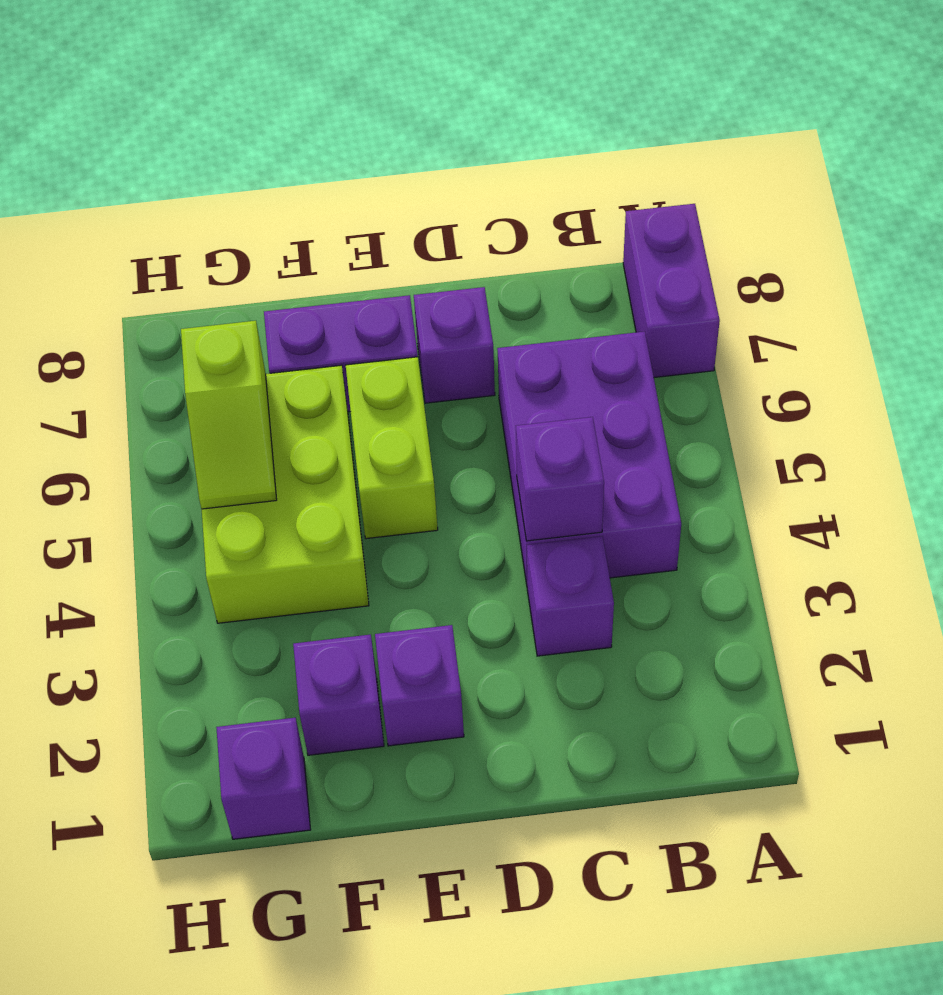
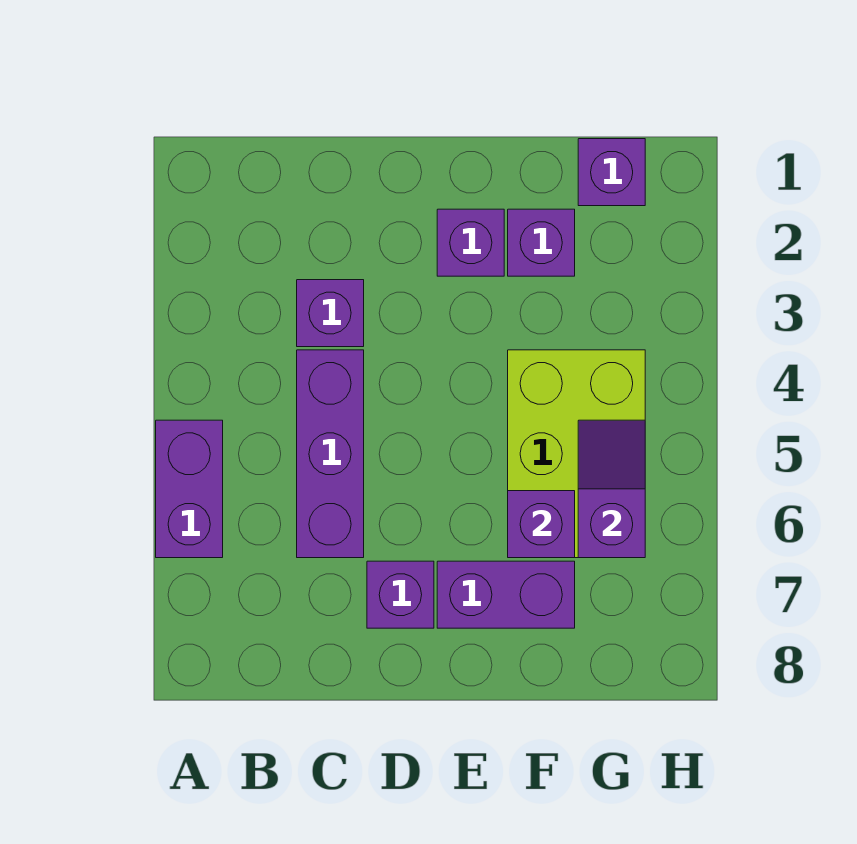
purple brick A7:A8 level 1 -> purple brick A5:A6 level 1
purple brick B4:C6 level 1 -> purple brick C4:C6 level 1
purple brick C4 level 2 -> purple brick F6 level 2
lime brick E5:E6 level 1 -> none
lime slope G5:G6 level 2 top 6 -> purple slope G5:G6 level 2 top 6

